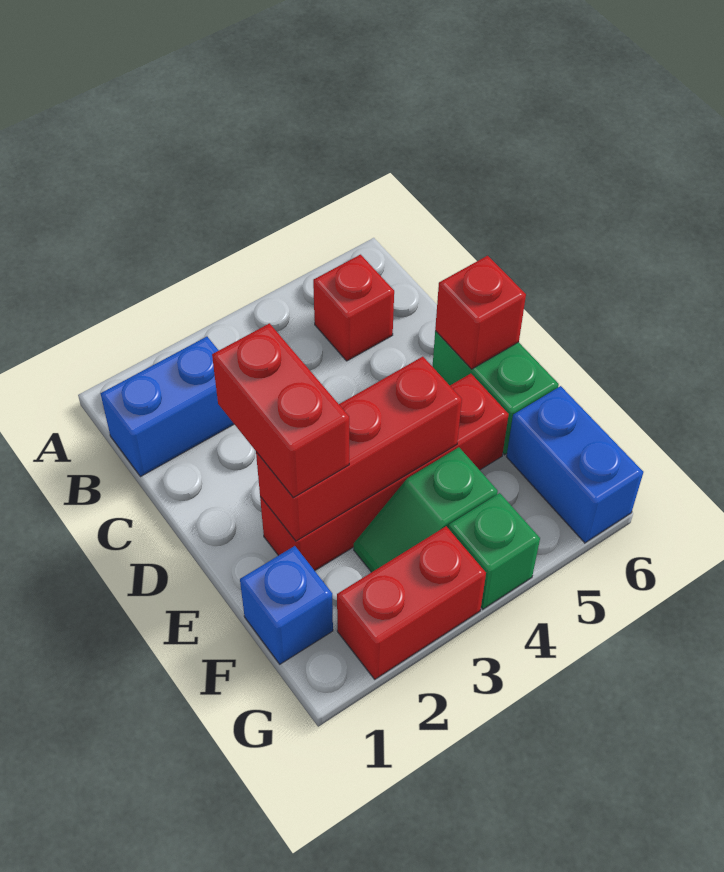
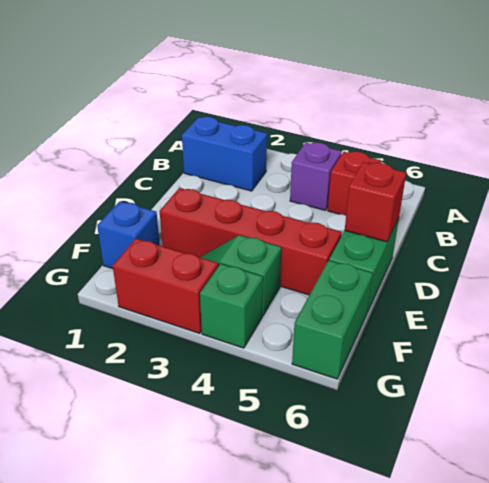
none -> purple brick B4 level 1
red brick D2:E2 level 3 -> none
red brick E2:E4 level 2 -> none
blue brick F6:G6 level 1 -> green brick F6:G6 level 1

